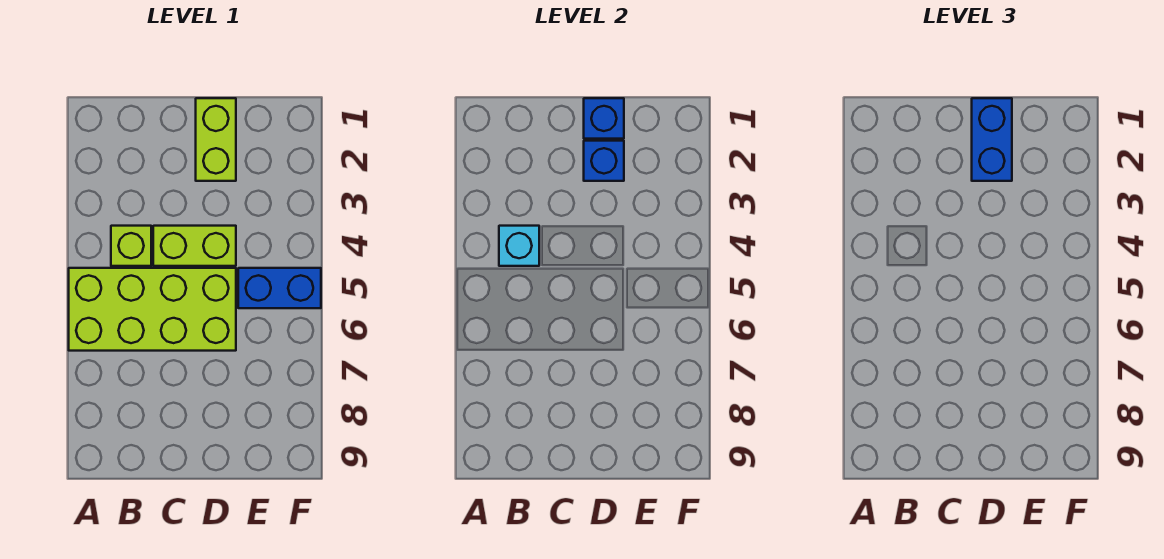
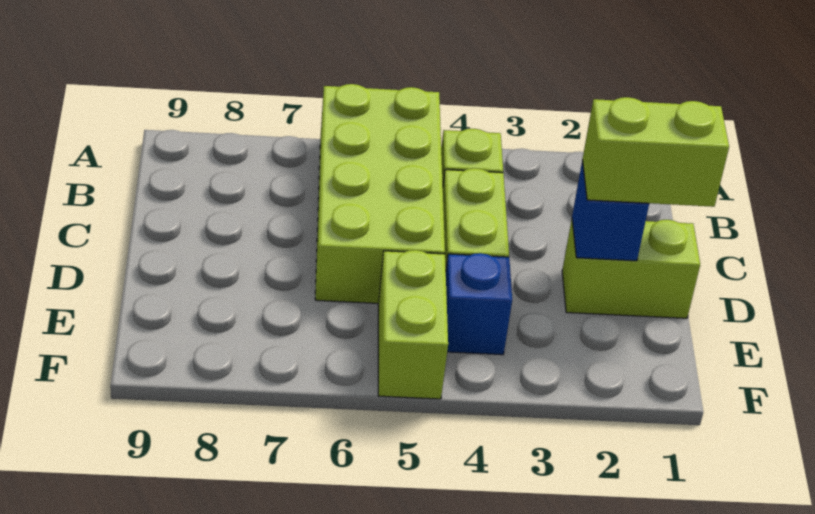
cyan brick B4 level 2 -> none
blue brick D1 level 2 -> blue brick E4 level 1
blue brick D1:D2 level 3 -> lime brick D1:D2 level 3
blue brick E5:F5 level 1 -> lime brick E5:F5 level 1

